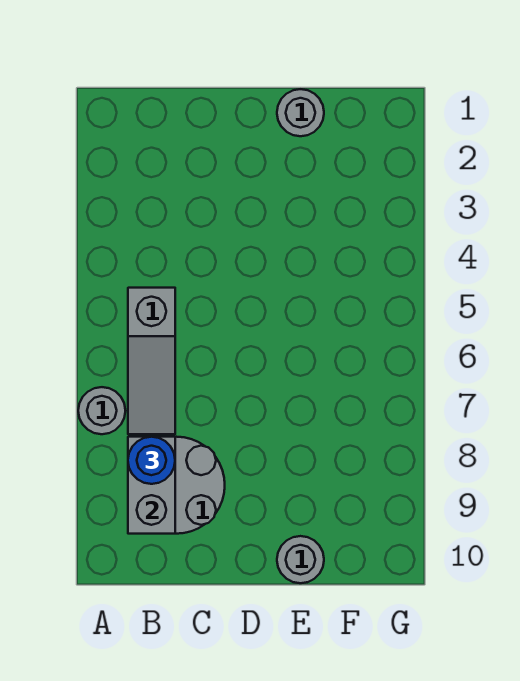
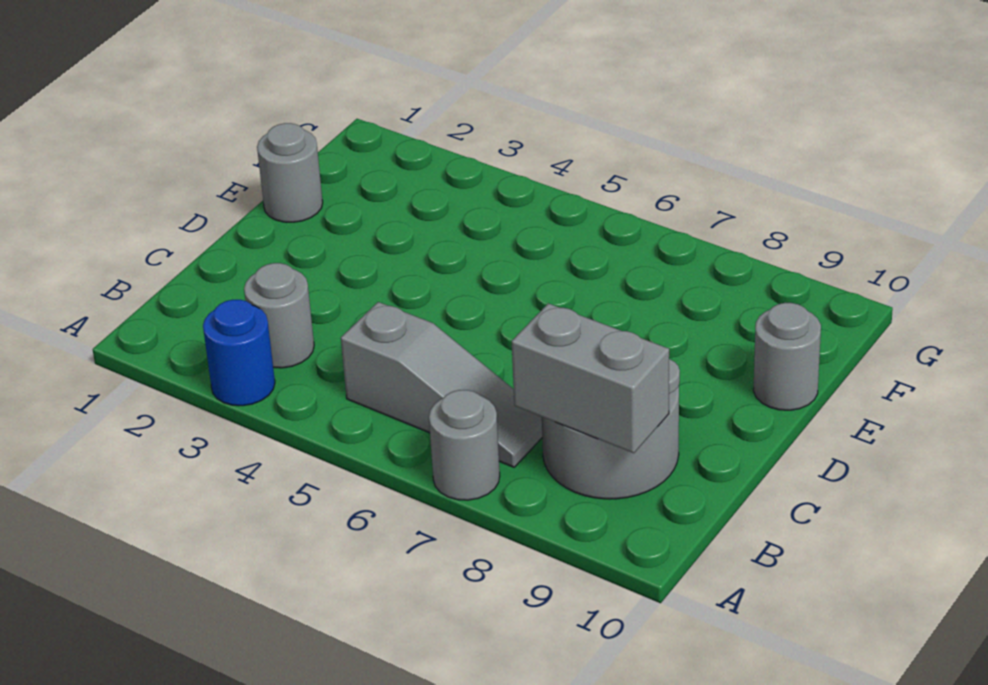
none -> grey round brick B3 level 1
blue round brick B8 level 3 -> blue round brick A3 level 1

